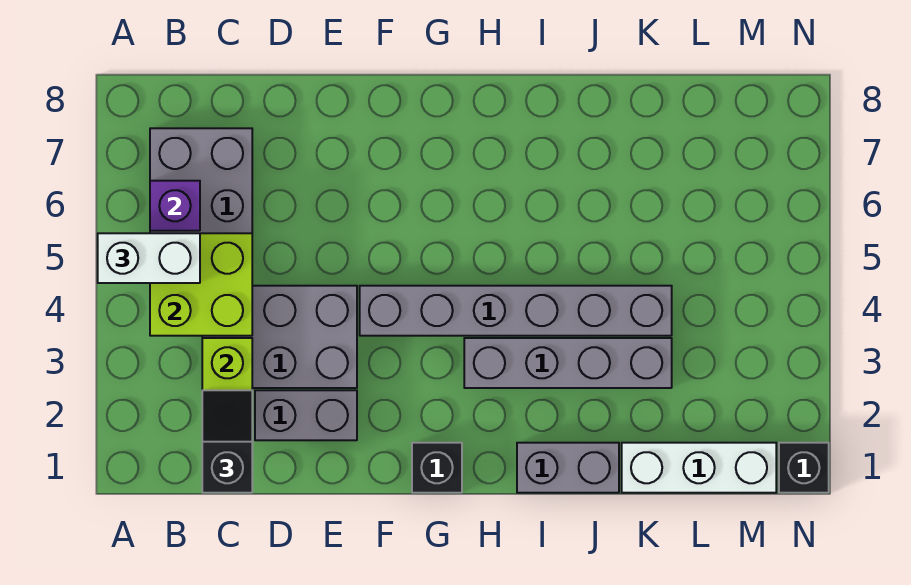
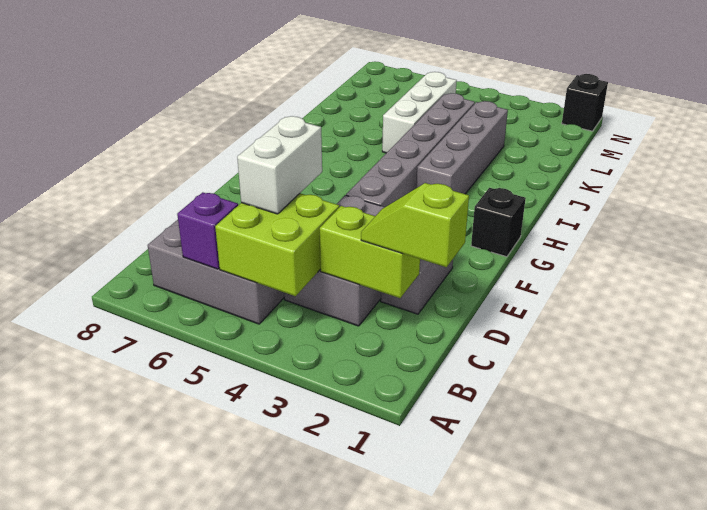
white brick A5:B5 level 3 -> white brick C5:D5 level 3
black slope C1:C2 level 3 top 1 -> lime slope C1:C2 level 3 top 1
grey brick I1:J1 level 1 -> none
white brick K1:M1 level 1 -> white brick J5:L5 level 1

